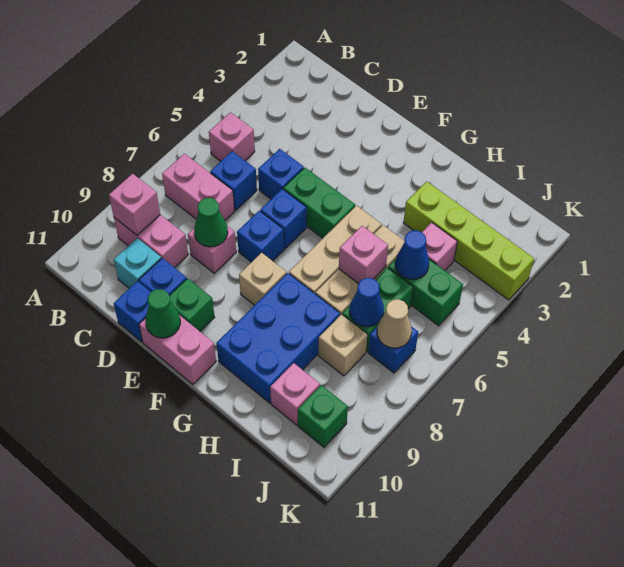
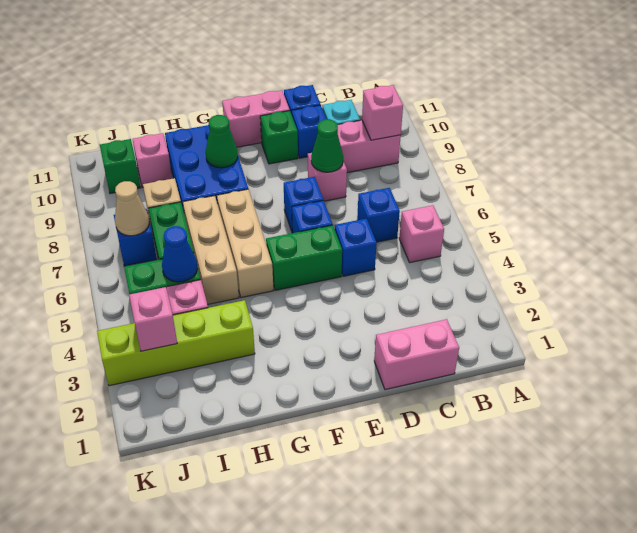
pink brick B7:C7 level 1 -> pink brick C1:D1 level 1
green cone E11 level 2 -> green cone G9 level 2
tan brick F8 level 1 -> none
pink brick H6 level 2 -> pink brick J3 level 2
blue cone I7 level 2 -> none

